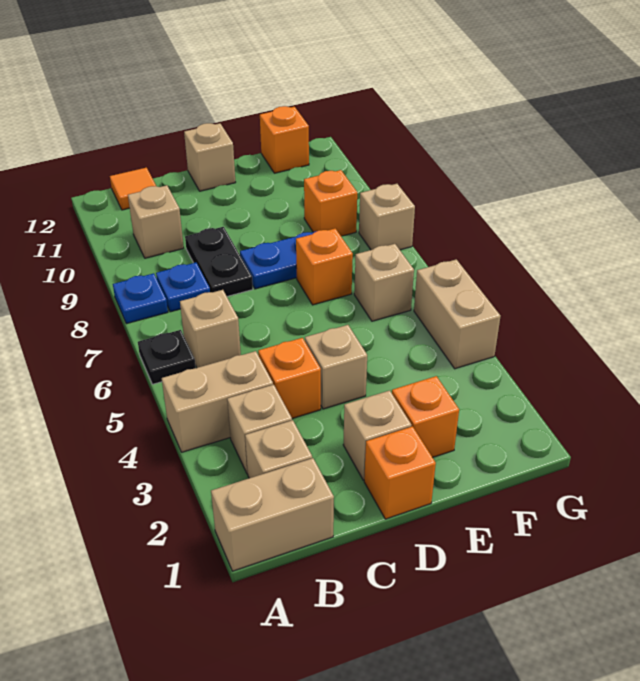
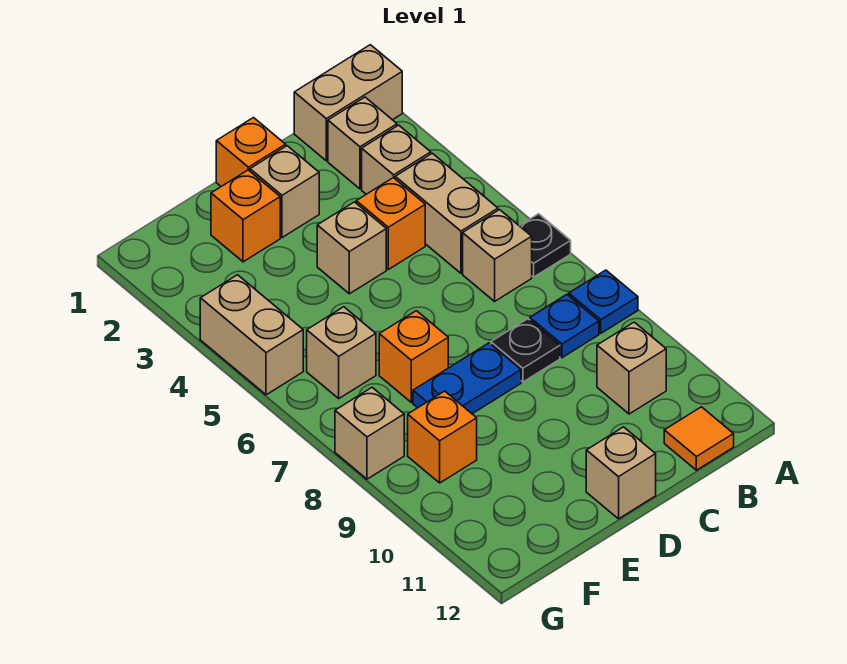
tan brick A4:B4 level 1 -> tan brick B4:B5 level 1
black plate C8:C9 level 1 -> black plate C8 level 1
orange brick F12 level 1 -> none

